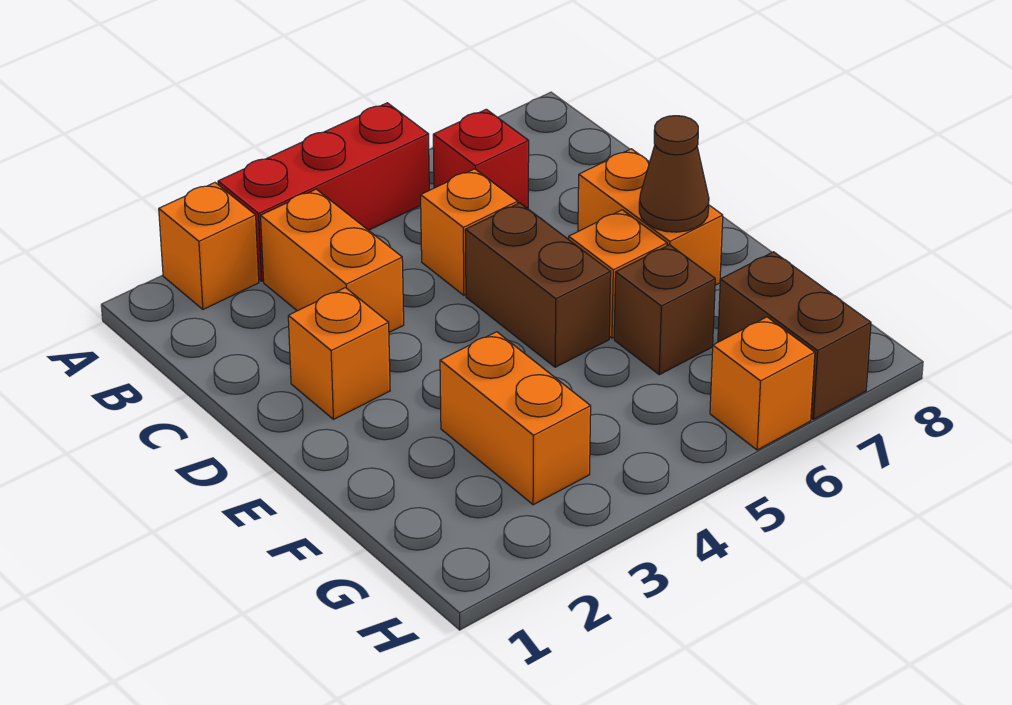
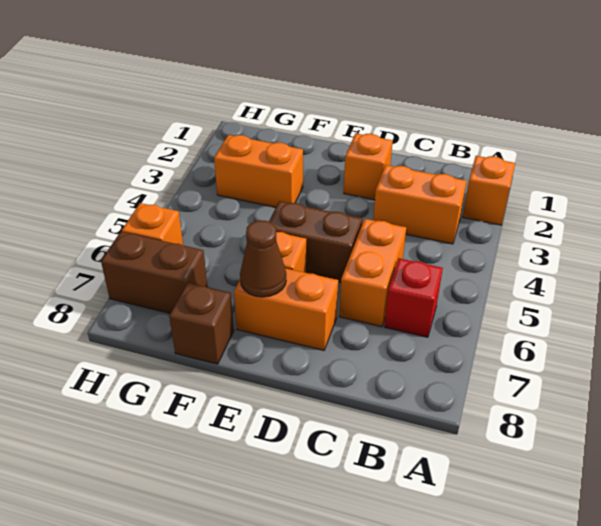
red brick A3:A5 level 1 -> none
orange brick C5 level 1 -> orange brick C5:C6 level 1
brown brick F6 level 1 -> brown brick F8 level 1

